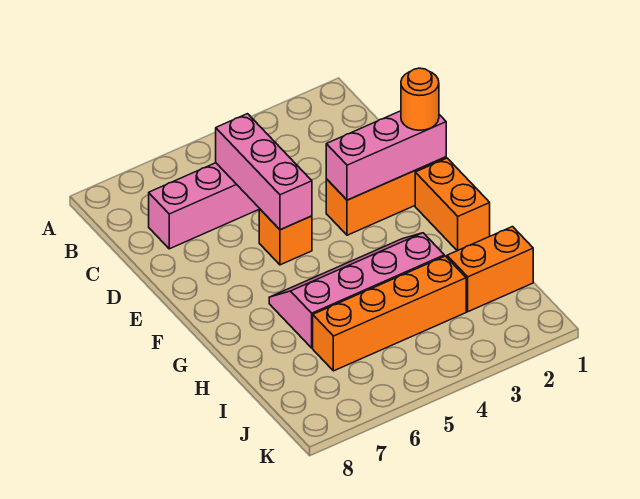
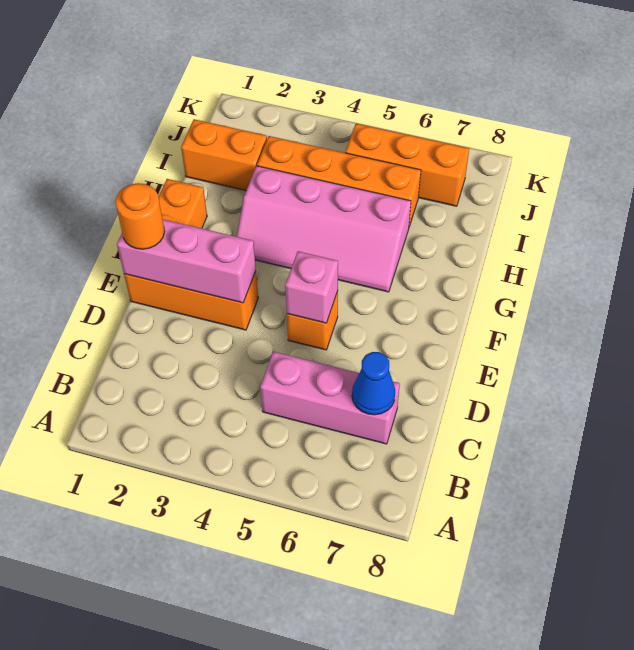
pink brick C5:E5 level 2 -> pink brick E5 level 2
none -> blue cone C7 level 2
none -> orange brick J5:J7 level 1

